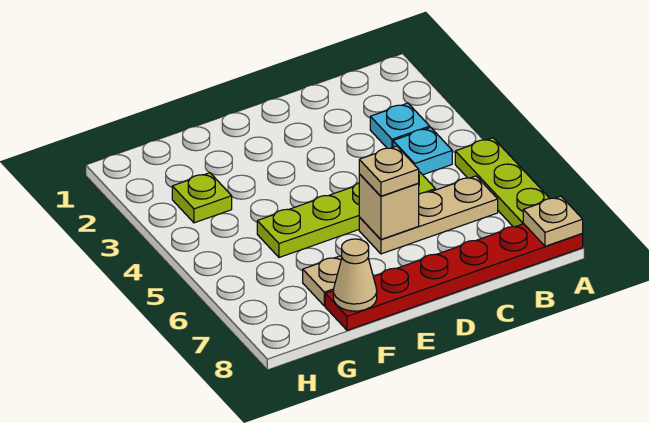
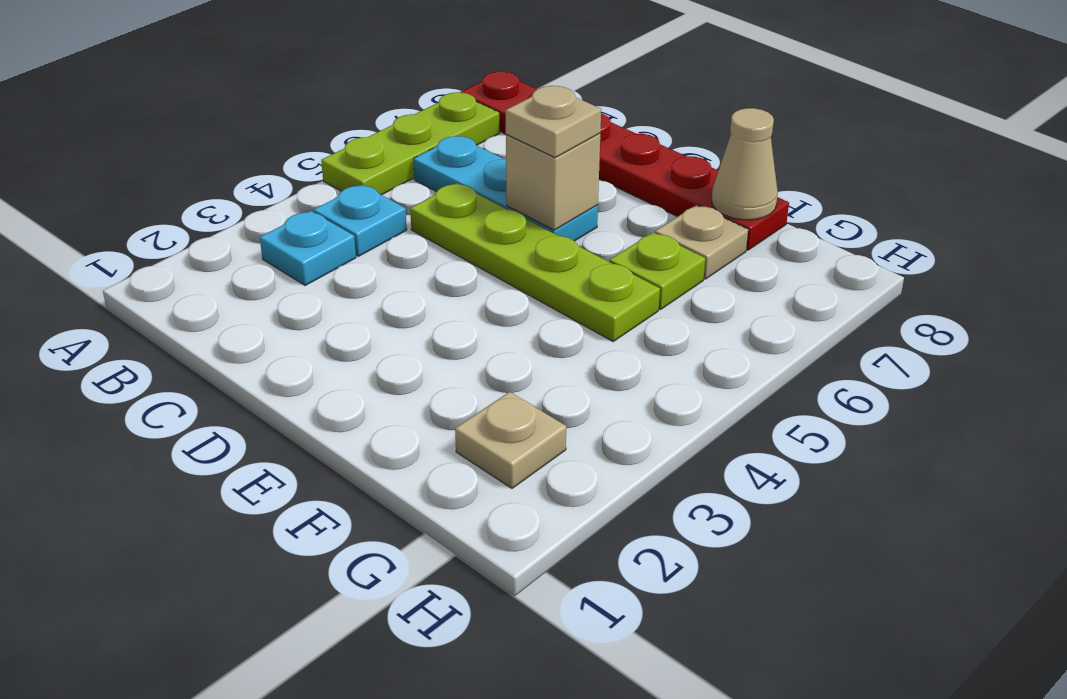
tan plate A8 level 2 -> tan plate G2 level 1
tan plate B6:D6 level 1 -> cyan plate B6:D6 level 1
lime plate G3 level 1 -> lime plate F6 level 1

